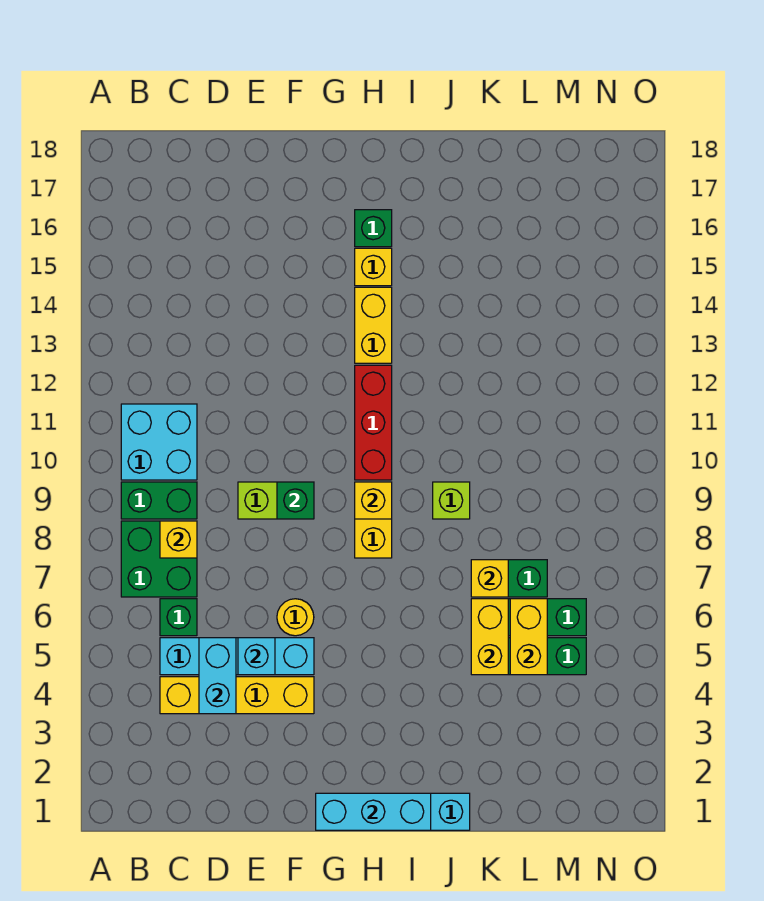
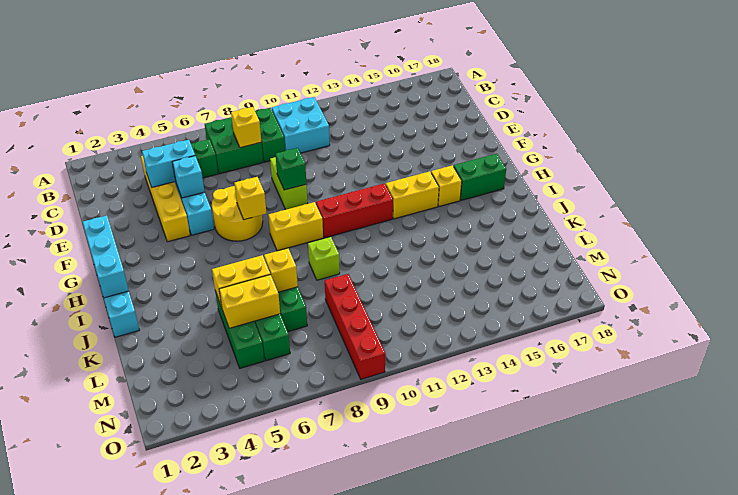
yellow round brick F6 level 1 -> yellow round brick F6:G7 level 1
yellow brick H9 level 2 -> yellow brick G7 level 2
green brick H16 level 1 -> green brick H16:H17 level 1
none -> red brick L9:O9 level 1

